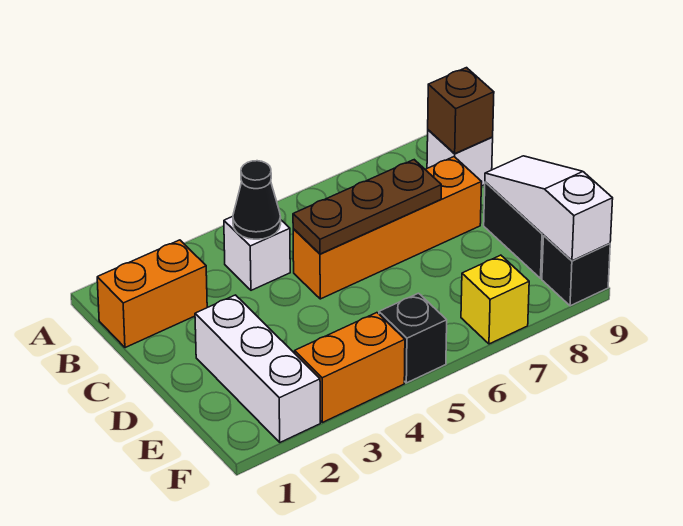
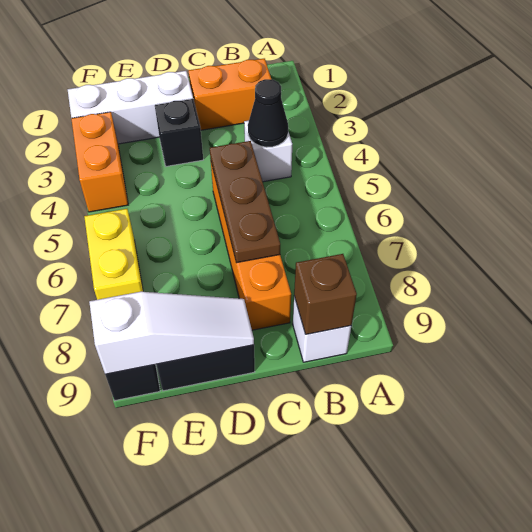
orange brick B1:B2 level 1 -> orange brick B2:C2 level 1
black brick F5 level 1 -> black brick D3 level 1
yellow brick F7 level 1 -> yellow brick F6:F7 level 1

